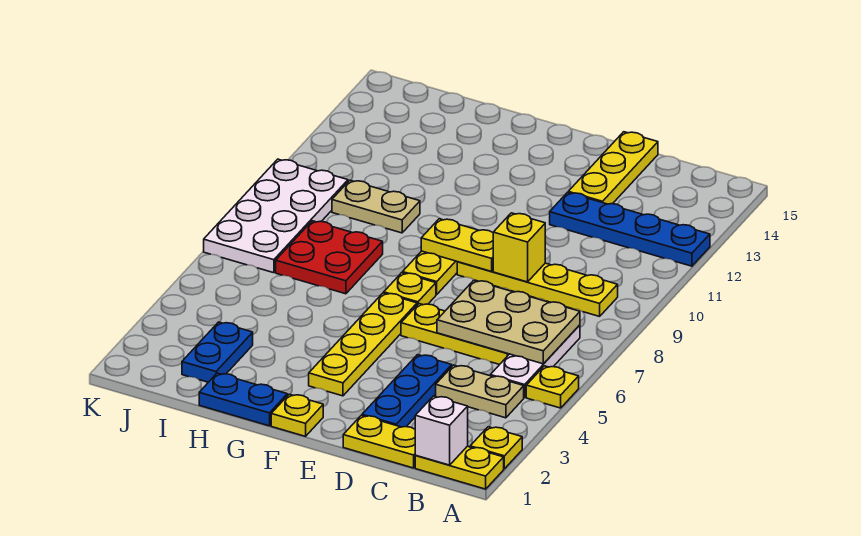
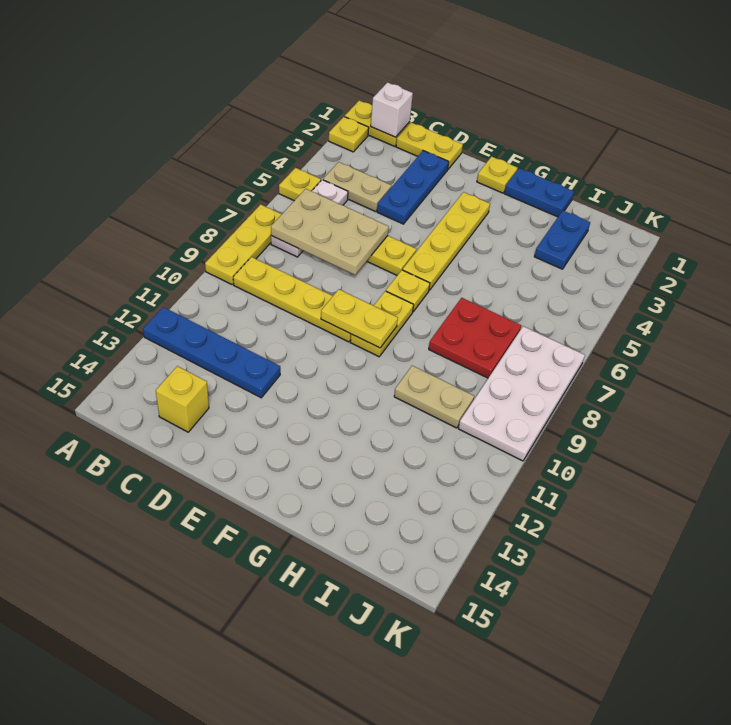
yellow brick D9 level 2 -> yellow brick C14 level 1
yellow plate D13:D15 level 1 -> yellow plate A7:A9 level 1

